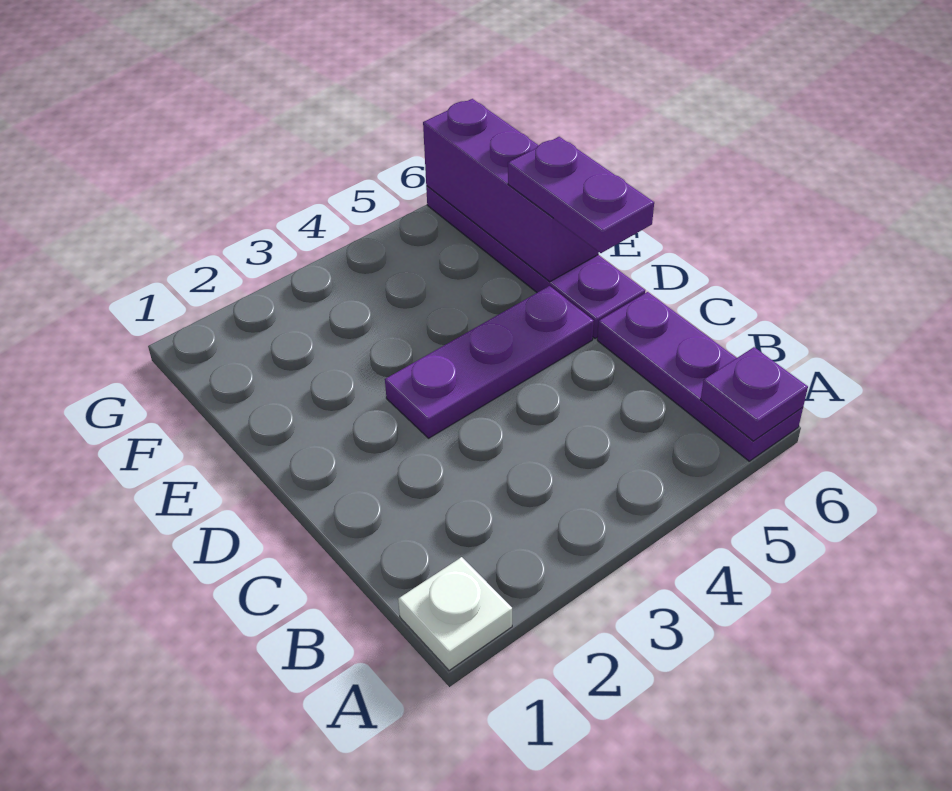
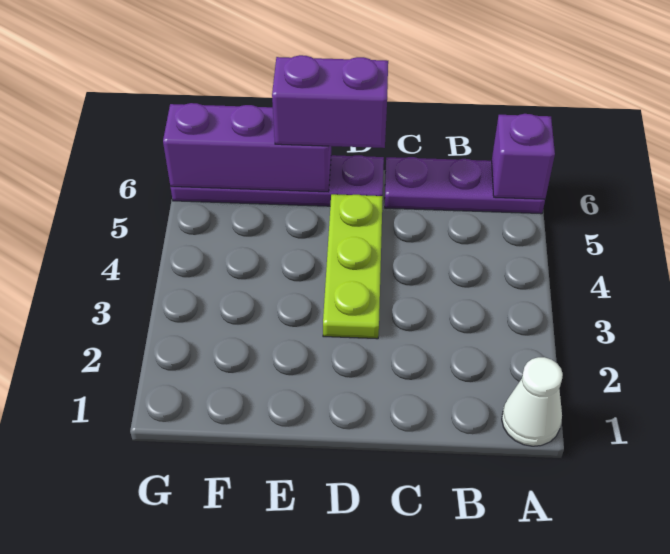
white plate A1 level 1 -> white cone A1 level 1
purple plate A6 level 2 -> purple brick A6 level 2
purple plate D3:D5 level 1 -> lime plate D3:D5 level 1
purple plate D6:E6 level 3 -> purple brick D6:E6 level 3

